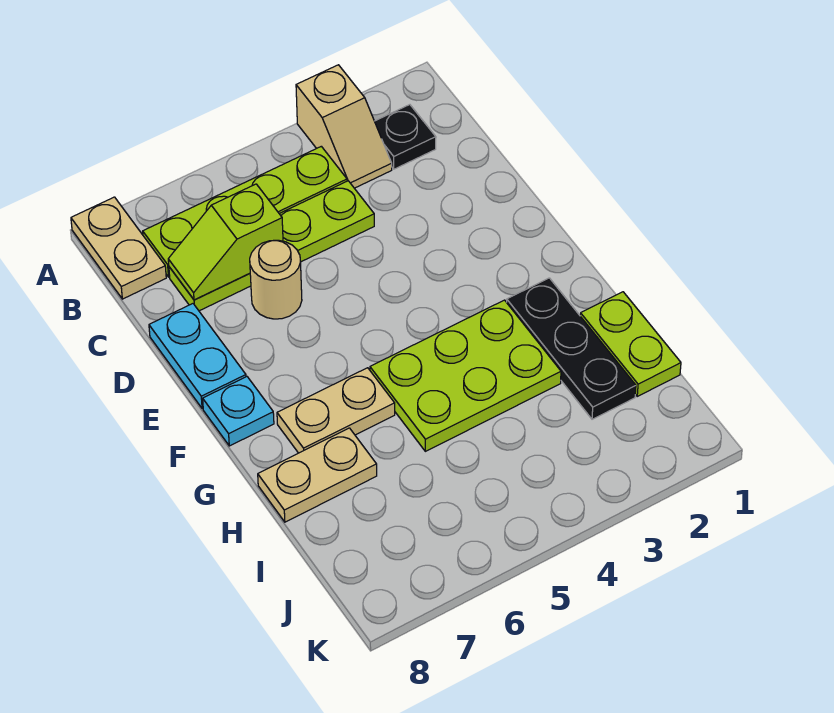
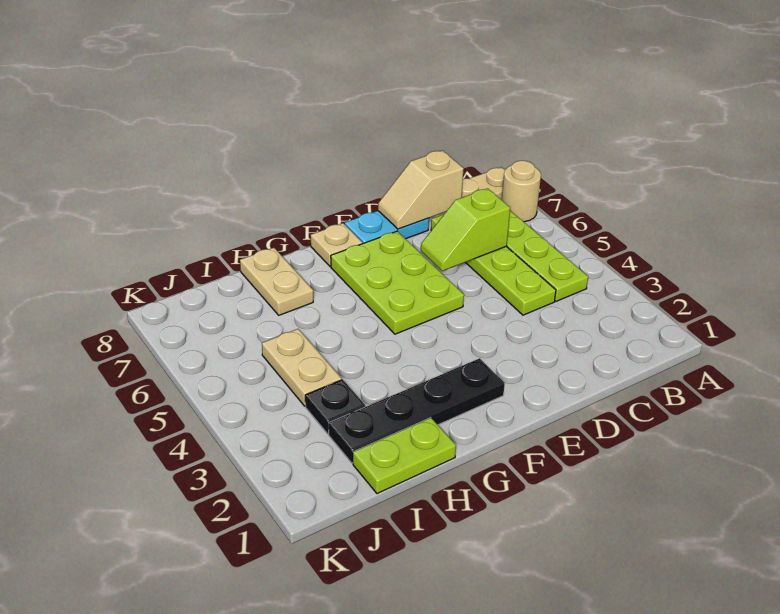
tan slope A3:B3 level 1 top A -> tan slope C8:D8 level 2 top C
black plate B2 level 1 -> black plate I3 level 1
lime slope C6:C7 level 2 top 6 -> lime slope C6:D6 level 2 top C
tan round brick D6 level 1 -> tan round brick A7 level 1
cyan plate F8 level 1 -> tan plate F8 level 1
black plate G2:I2 level 1 -> black plate F2:I2 level 1
lime plate G3:H5 level 1 -> lime plate E5:F7 level 1
tan plate G6:G7 level 1 -> tan plate I4:I5 level 1

